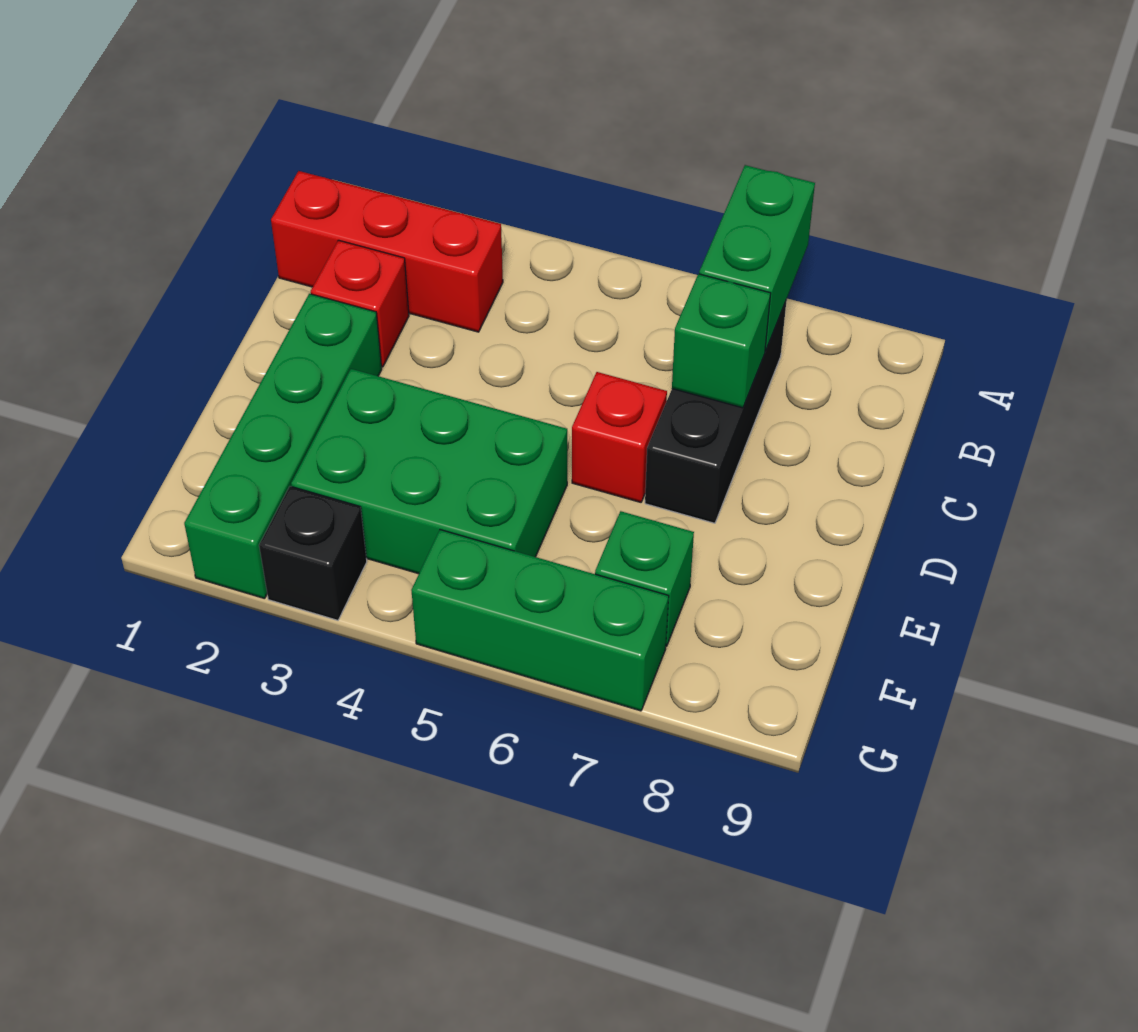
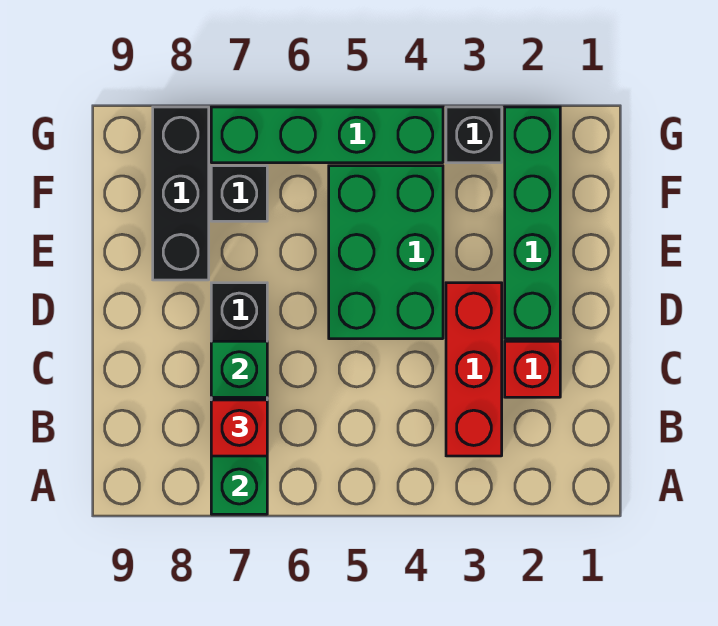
red brick B1:B3 level 1 -> red brick B3:D3 level 1
red brick D6 level 1 -> red brick B7 level 3
green brick E3:F5 level 1 -> green brick D4:F5 level 1
none -> black brick E8:G8 level 1
green brick F7 level 1 -> black brick F7 level 1
green brick G5:G7 level 1 -> green brick G4:G7 level 1

